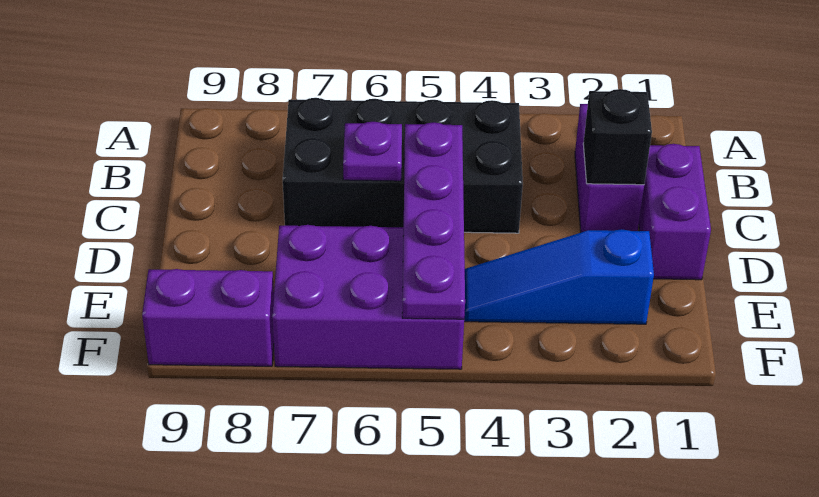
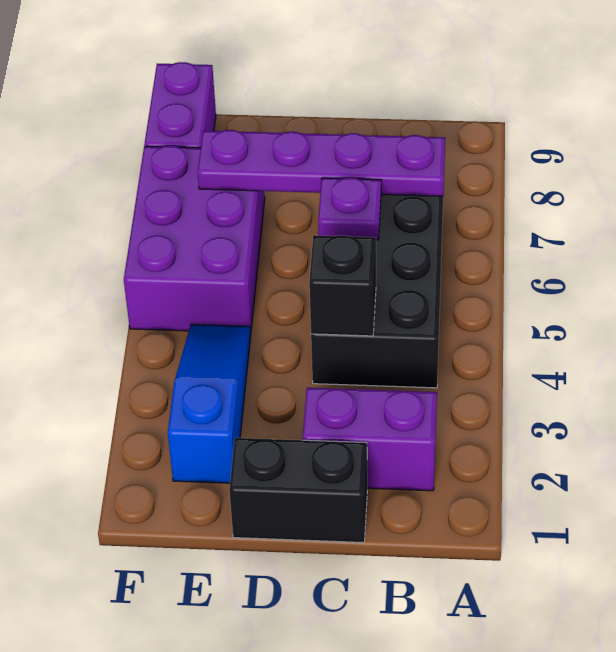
purple brick C1:D1 level 1 -> black brick C1:D1 level 1
black brick C2 level 2 -> black brick C4 level 2
purple plate C5:F5 level 2 -> purple plate B7:E7 level 2

